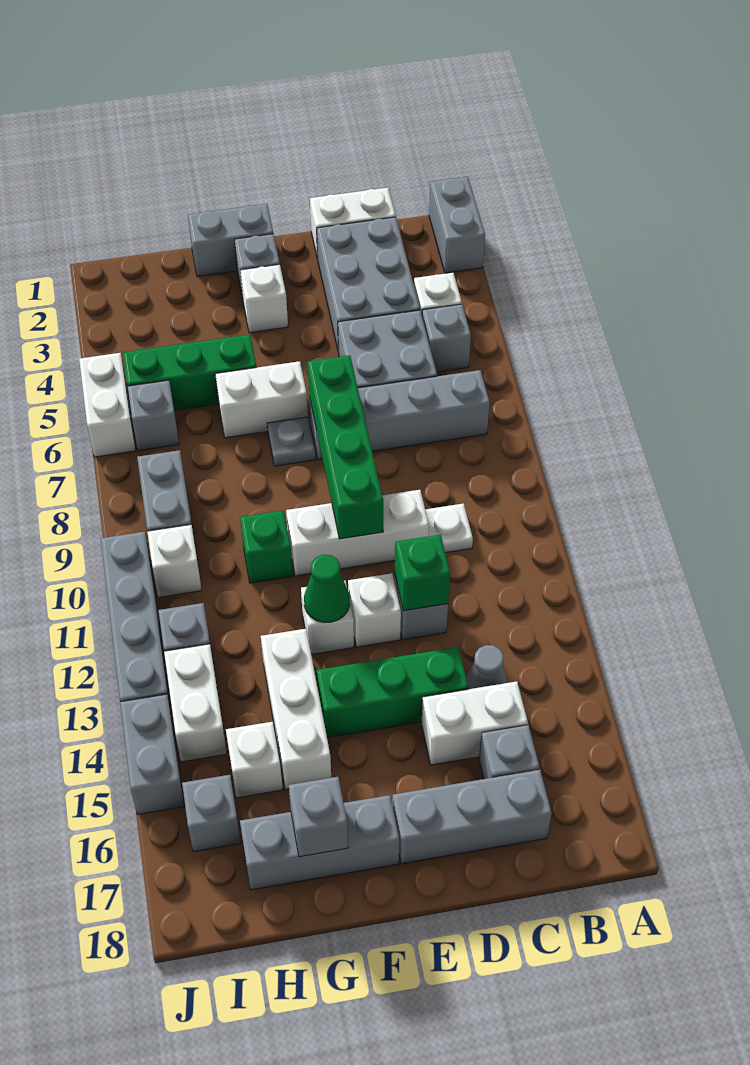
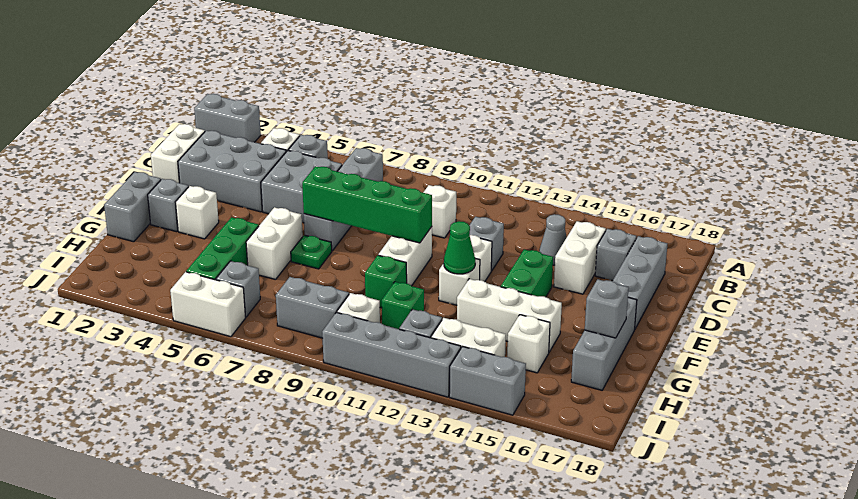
white plate C10 level 1 -> white brick C10 level 1
white brick D10:F10 level 1 -> white brick E10:F10 level 1
green brick D12 level 2 -> green brick H11 level 1
green brick D14:F14 level 1 -> green brick E14:F14 level 1
grey plate F7 level 1 -> green plate F7 level 1
grey brick I16 level 1 -> none

